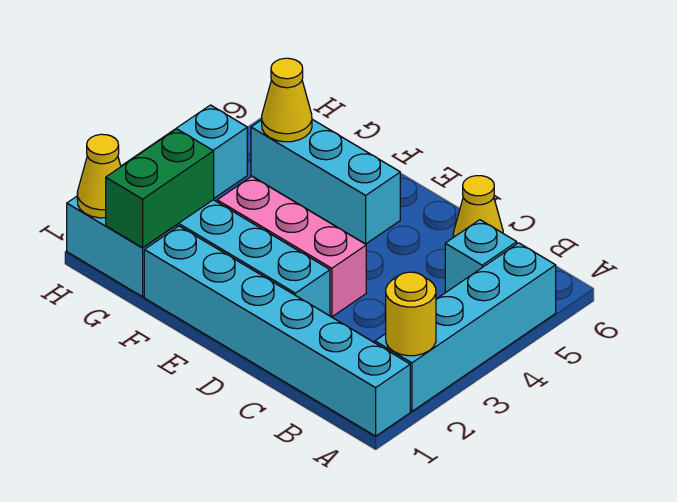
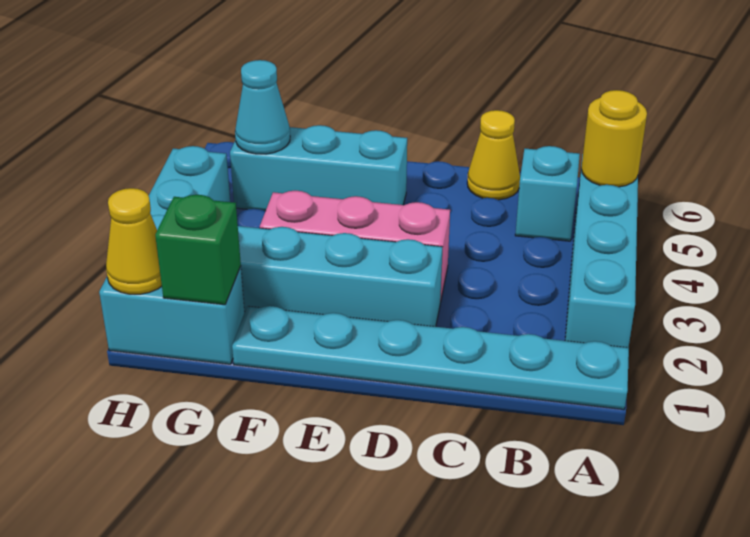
cyan brick A1:F1 level 1 -> cyan plate A1:F1 level 1
yellow round brick A2 level 2 -> yellow round brick A5 level 2
green brick G1:G2 level 2 -> green brick G1 level 2
yellow cone G5 level 2 -> cyan cone G5 level 2

